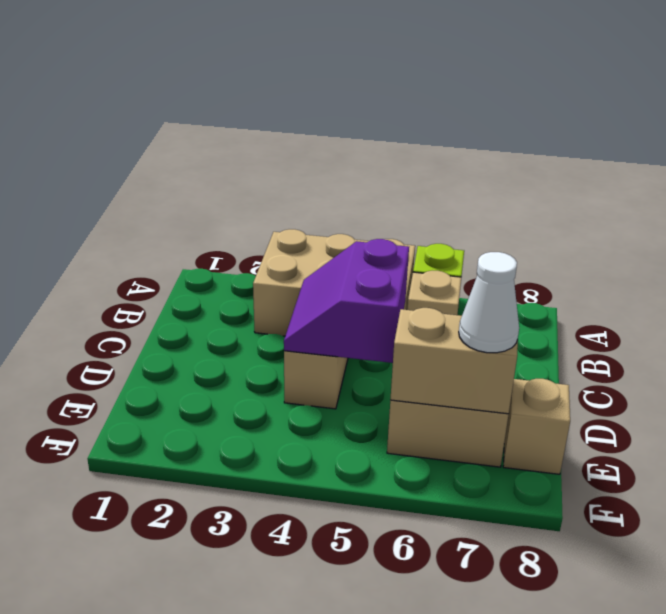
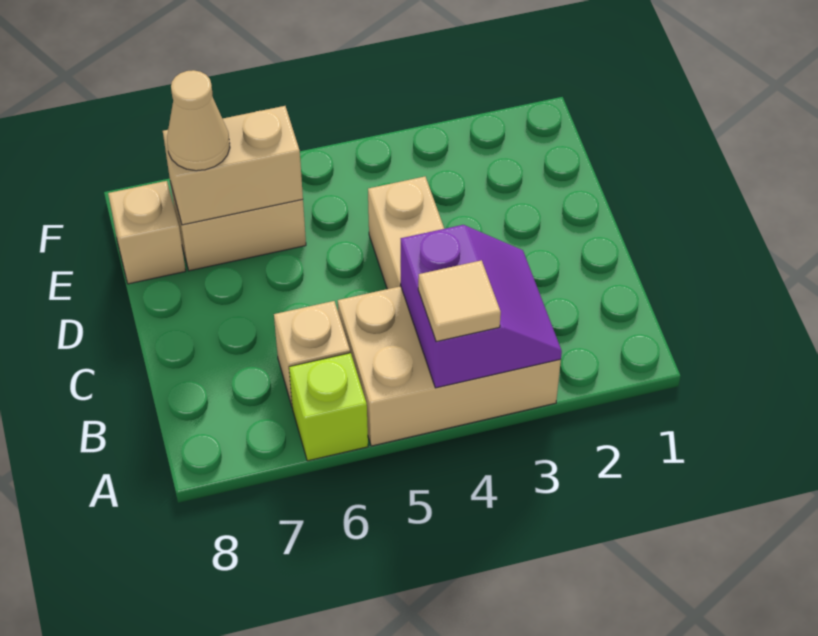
none -> tan tile A4 level 3
purple slope C4:D5 level 2 top 5 -> purple slope A3:B4 level 2 top 4
white cone E7 level 3 -> tan cone E7 level 3

